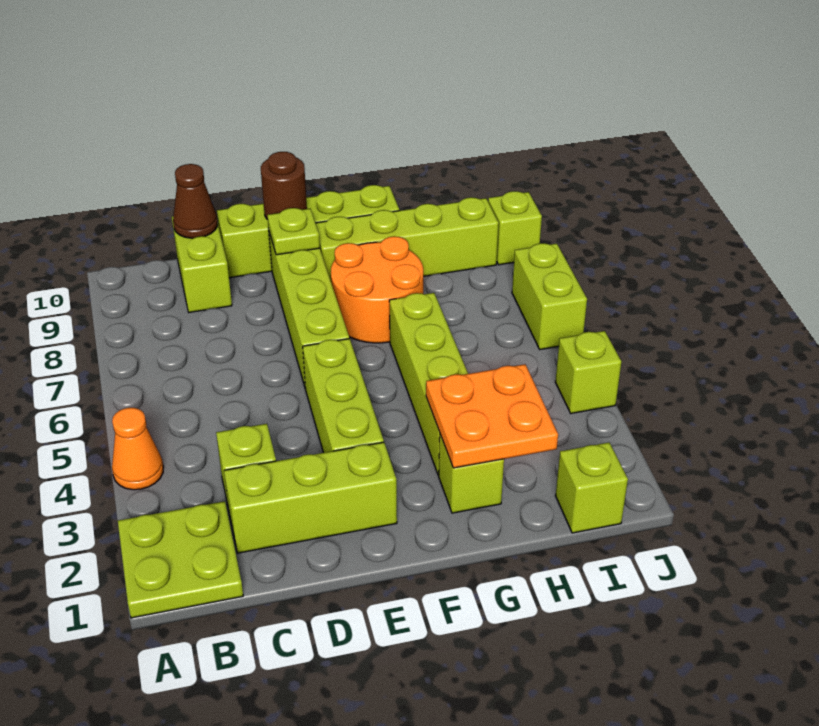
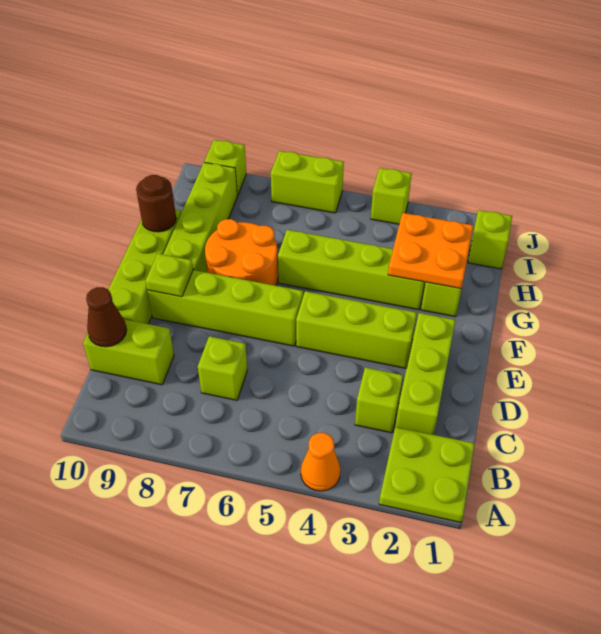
none -> lime brick C7 level 1
brown round brick E10 level 2 -> brown round brick G10 level 2

